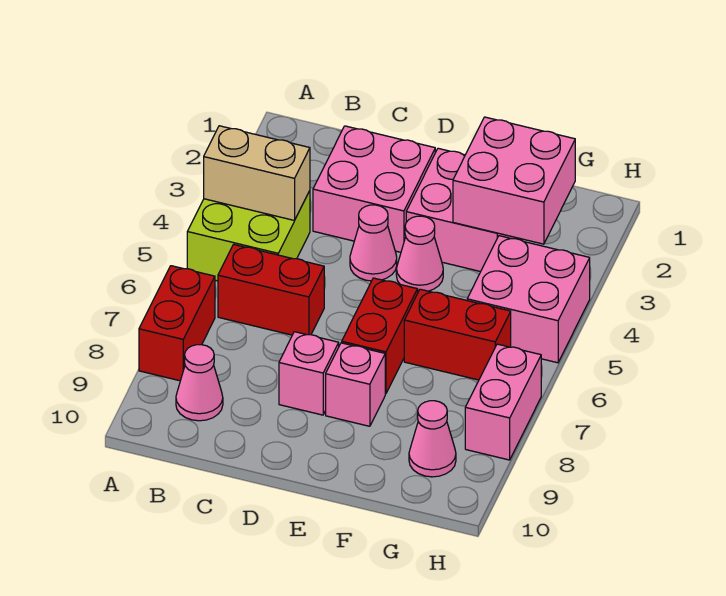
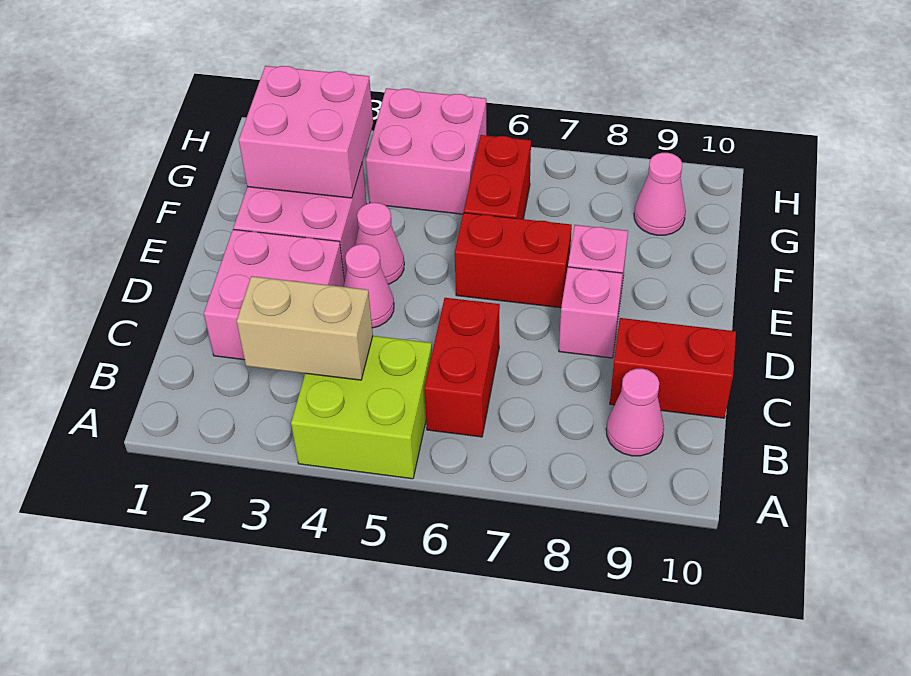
tan brick A4:B4 level 2 -> tan brick B3:B4 level 2
red brick A7:A8 level 1 -> red brick C9:C10 level 1
pink brick H7:H8 level 1 -> none

